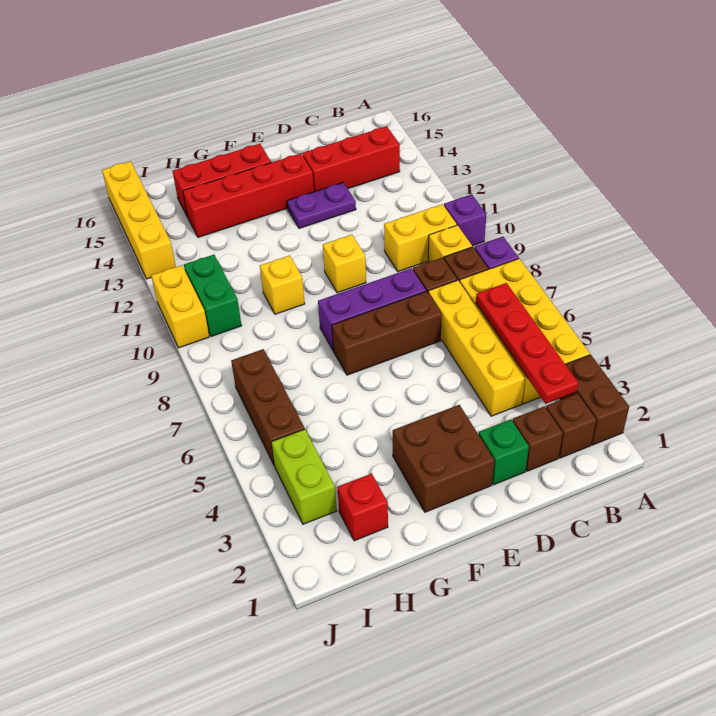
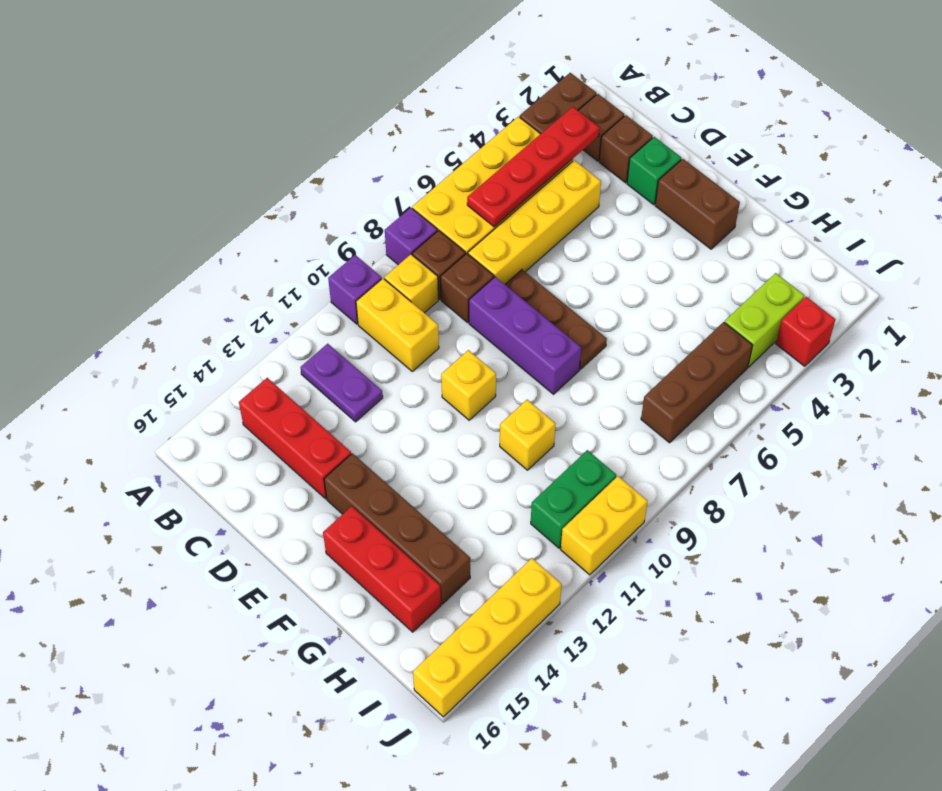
brown brick D7:F7 level 1 -> brown plate D7:F7 level 1
purple plate D13:E13 level 1 -> purple plate B12:C12 level 1
brown brick E2:F3 level 1 -> brown brick E2:F2 level 1
red brick E14:H14 level 1 -> brown brick E14:H14 level 1
red brick H2 level 1 -> red brick J3 level 1

